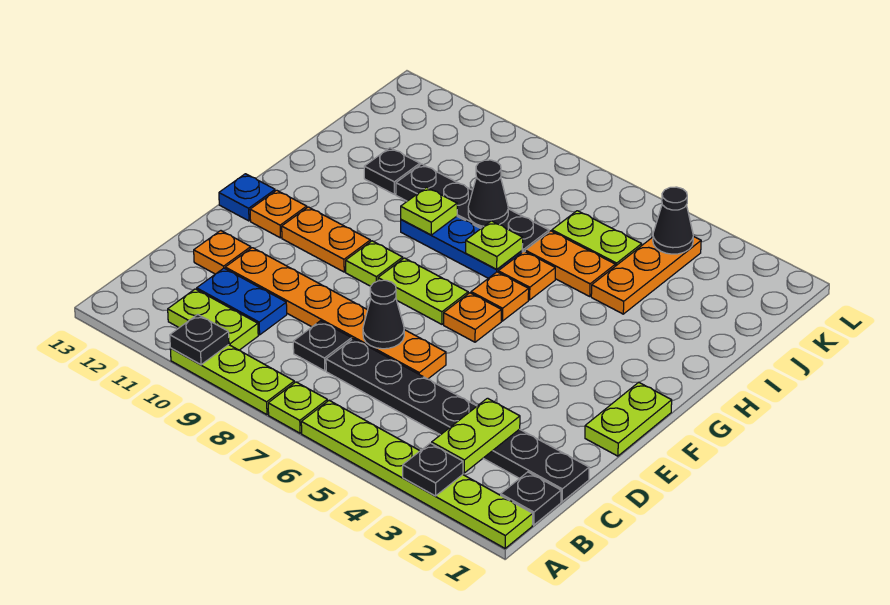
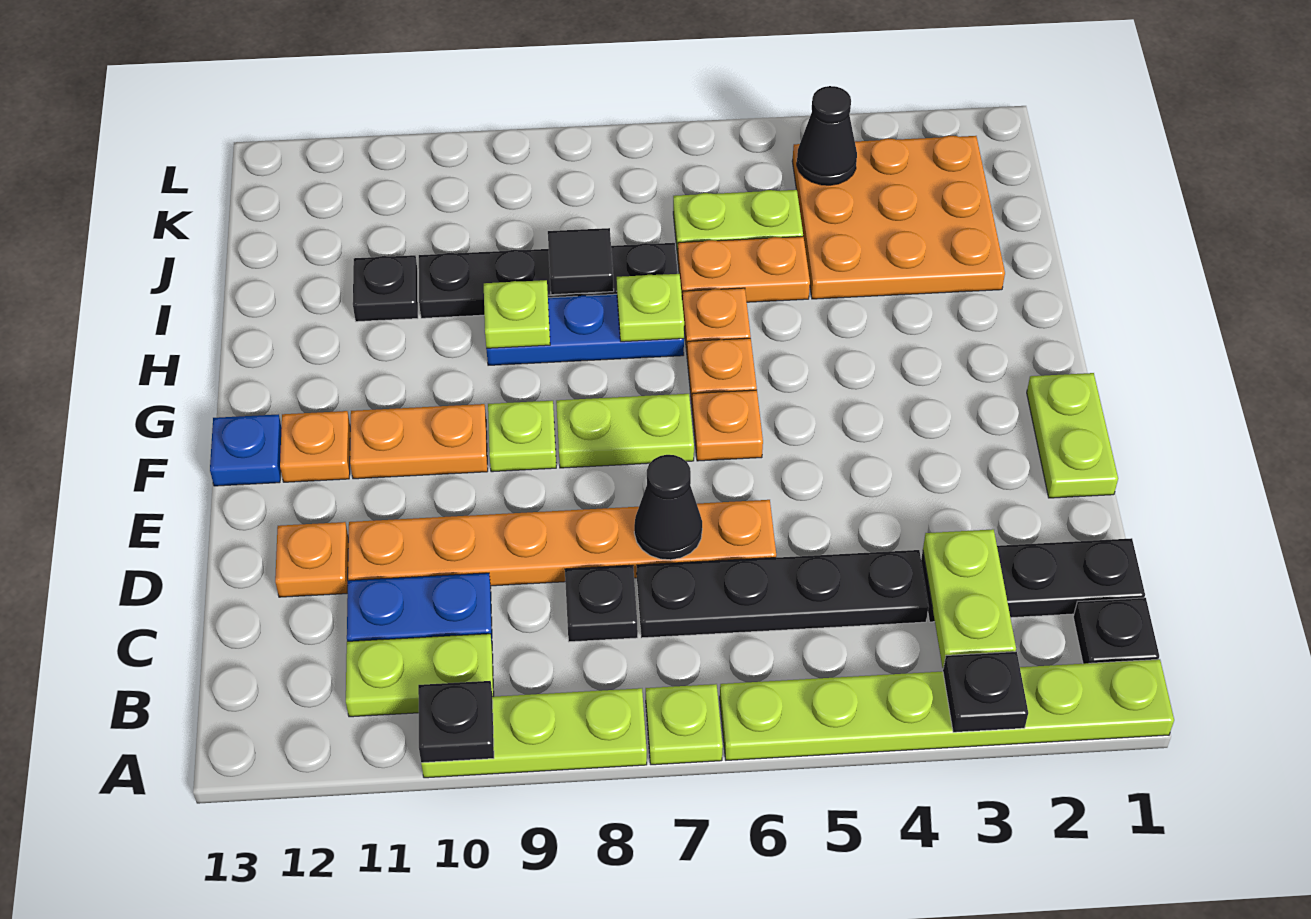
orange plate I4:K4 level 1 -> orange plate I2:K4 level 1
black cone I8 level 2 -> black tile I8 level 2

